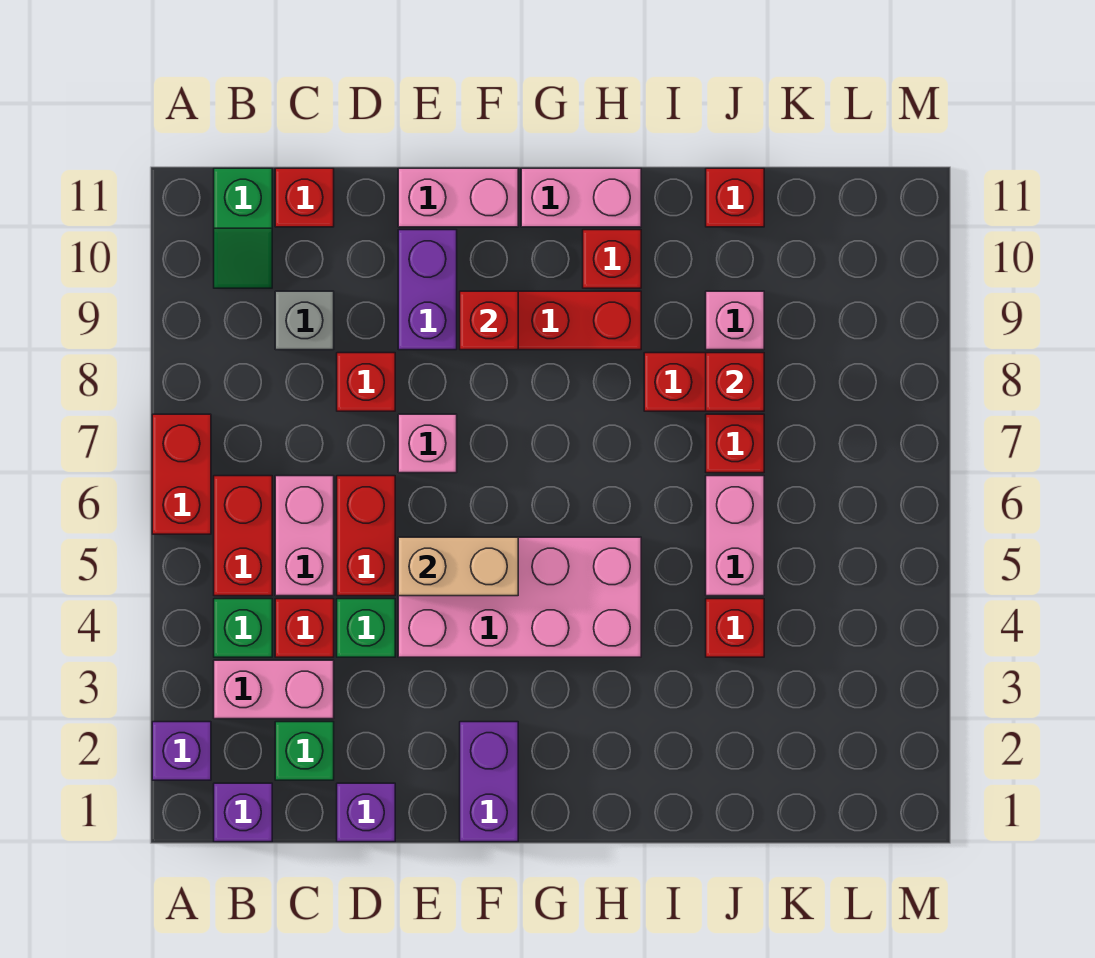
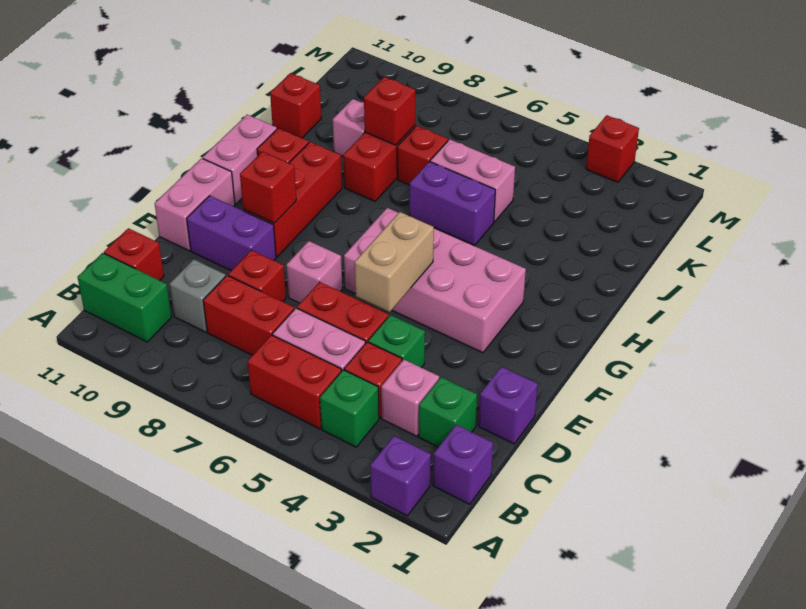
red brick A6:A7 level 1 -> red brick C7:C8 level 1
pink brick B3:C3 level 1 -> pink brick C3 level 1
green slope B10:B11 level 1 top 11 -> green brick B10:B11 level 1
pink brick E4:H5 level 1 -> pink brick F3:G6 level 1
purple brick F1:F2 level 1 -> purple brick I5:I6 level 1
red brick J4 level 1 -> red brick M3 level 1

